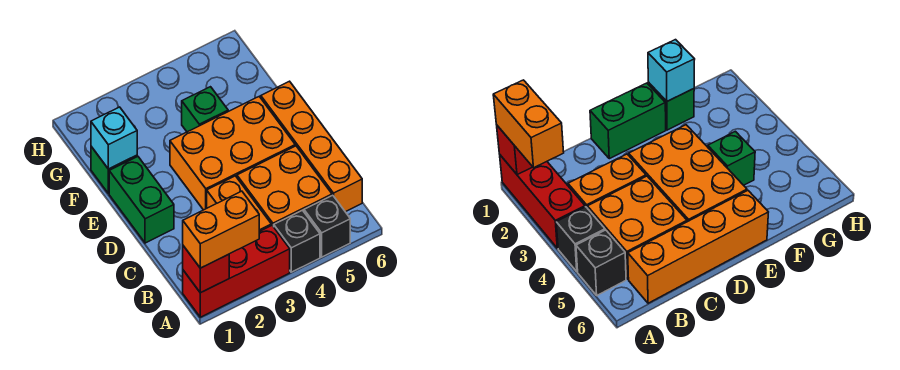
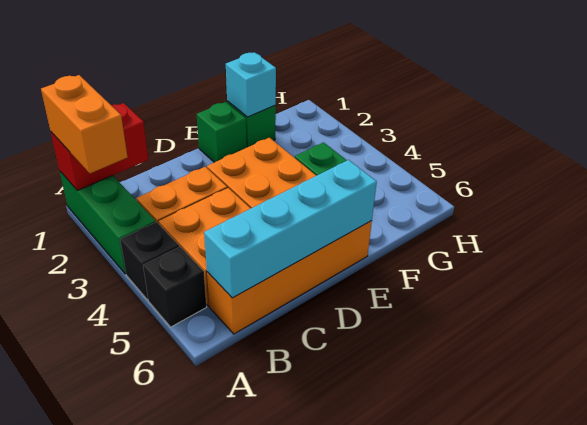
red brick A1:A3 level 1 -> green brick A1:A3 level 1
red brick A1 level 2 -> red brick A1:B1 level 2
none -> cyan brick B6:E6 level 2
green brick D1:E1 level 1 -> green brick E1 level 1

